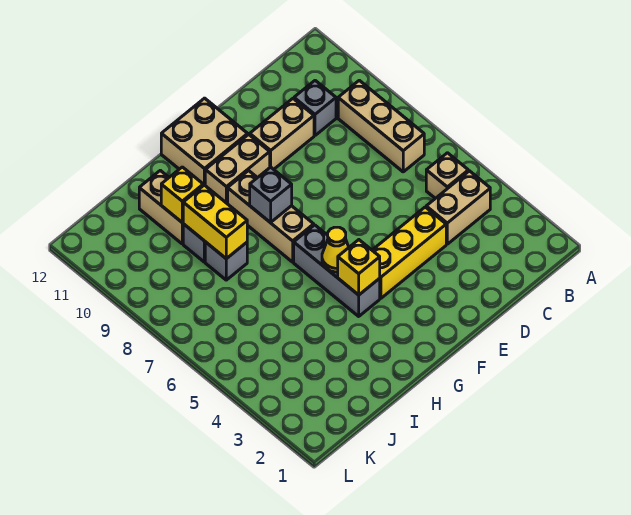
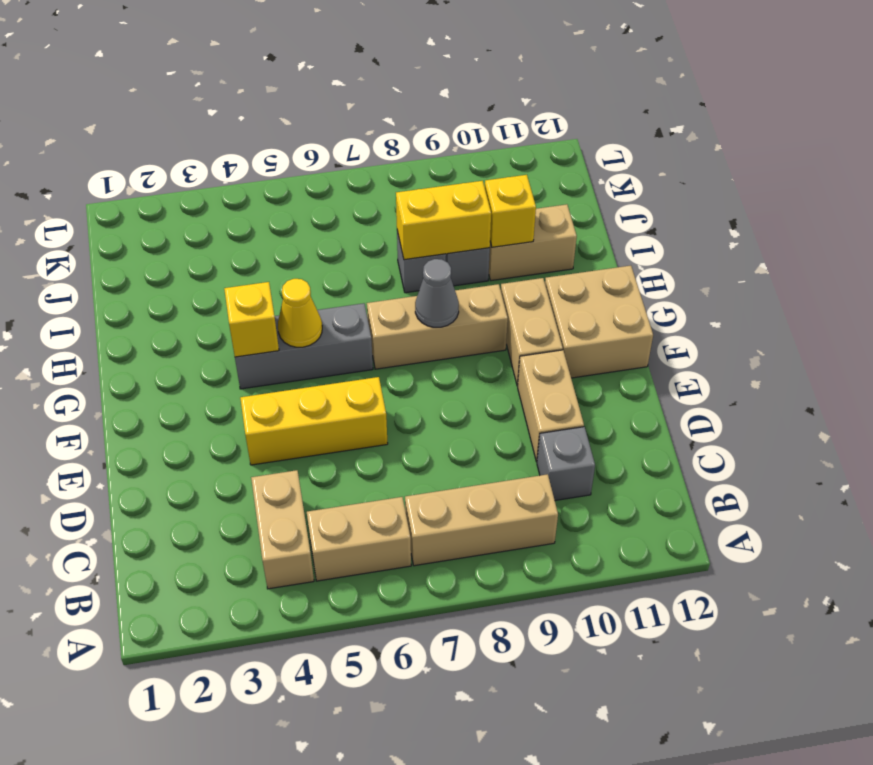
tan brick B5 level 1 -> tan brick B5:B6 level 1
yellow brick D4:F4 level 1 -> yellow brick E4:E6 level 1
grey brick G8 level 2 -> grey cone G8 level 2

